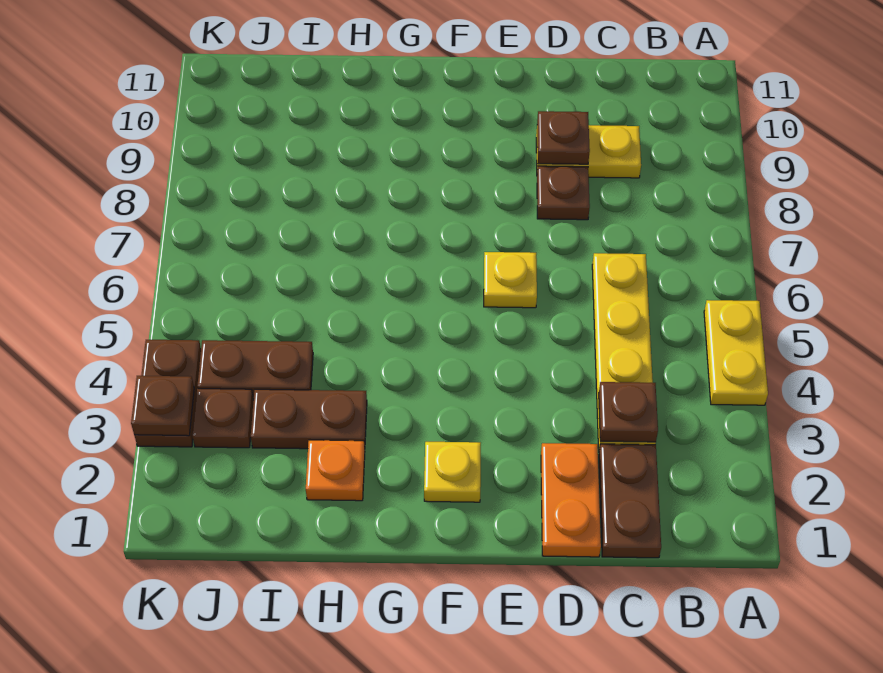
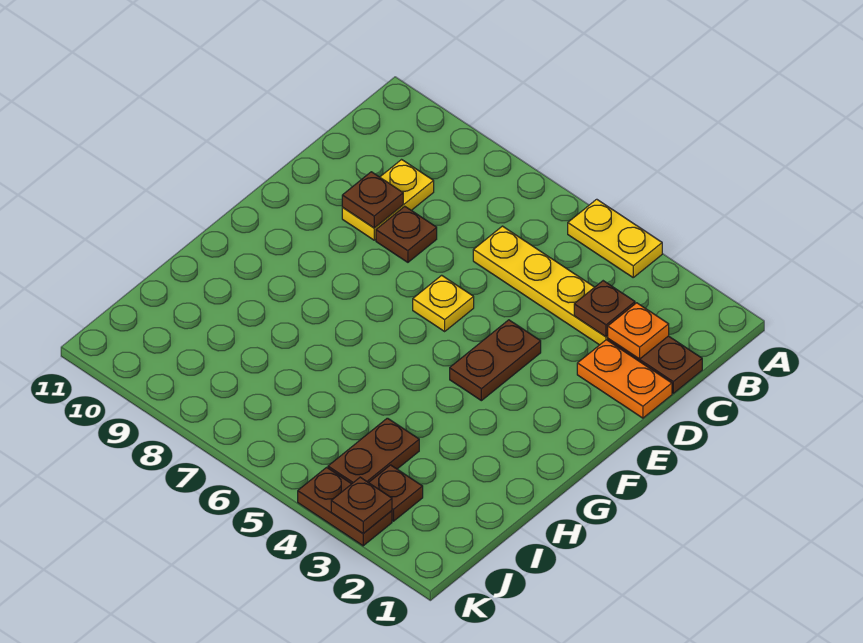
yellow plate F2 level 1 -> none
orange plate H2 level 1 -> orange plate C2 level 2
brown plate H3:I3 level 1 -> brown plate E4:F4 level 1

